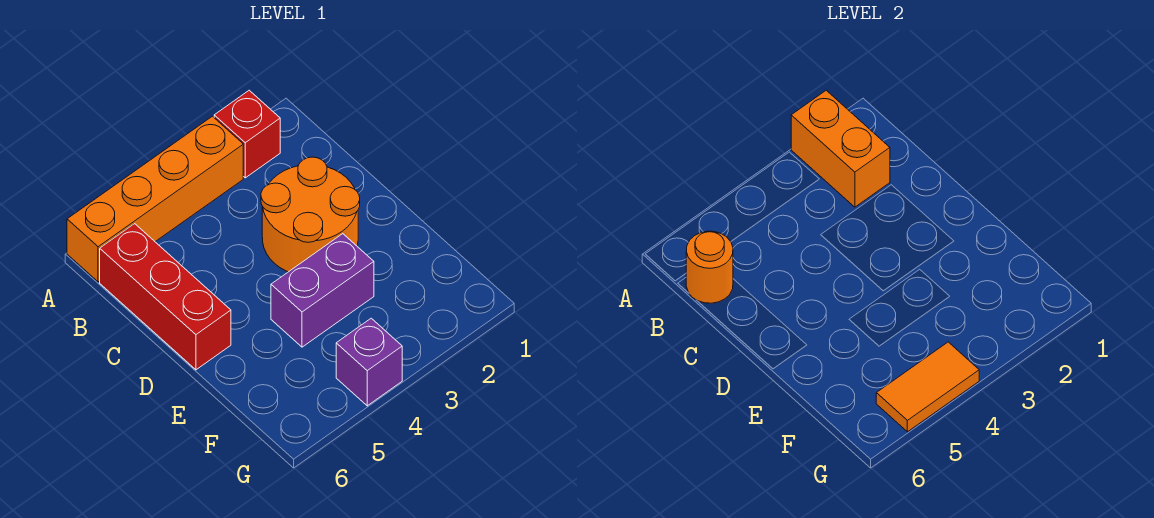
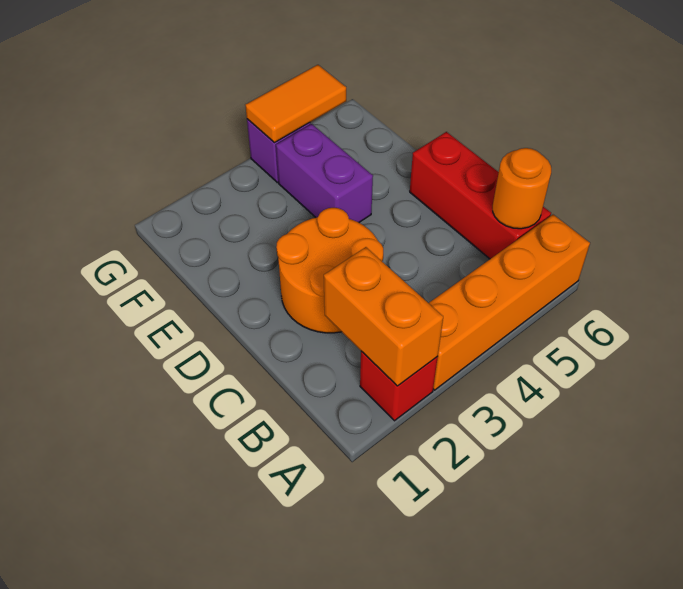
purple brick E3:E4 level 1 -> purple brick E4:F4 level 1

